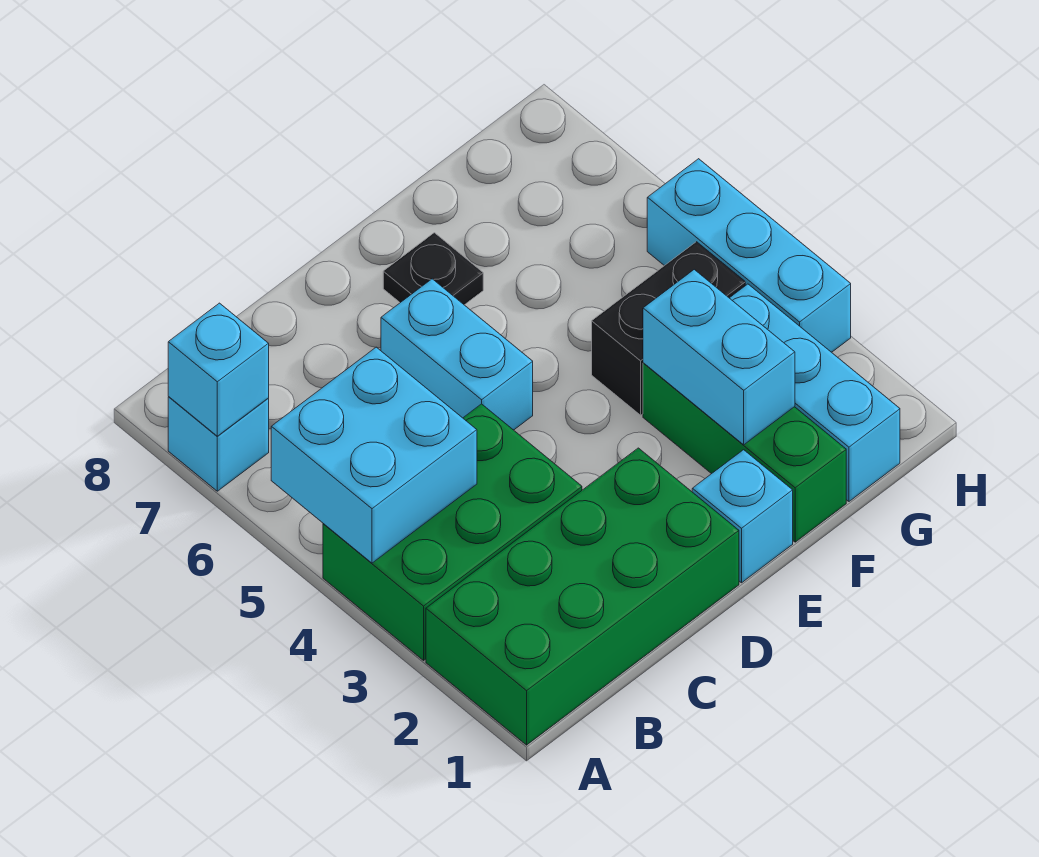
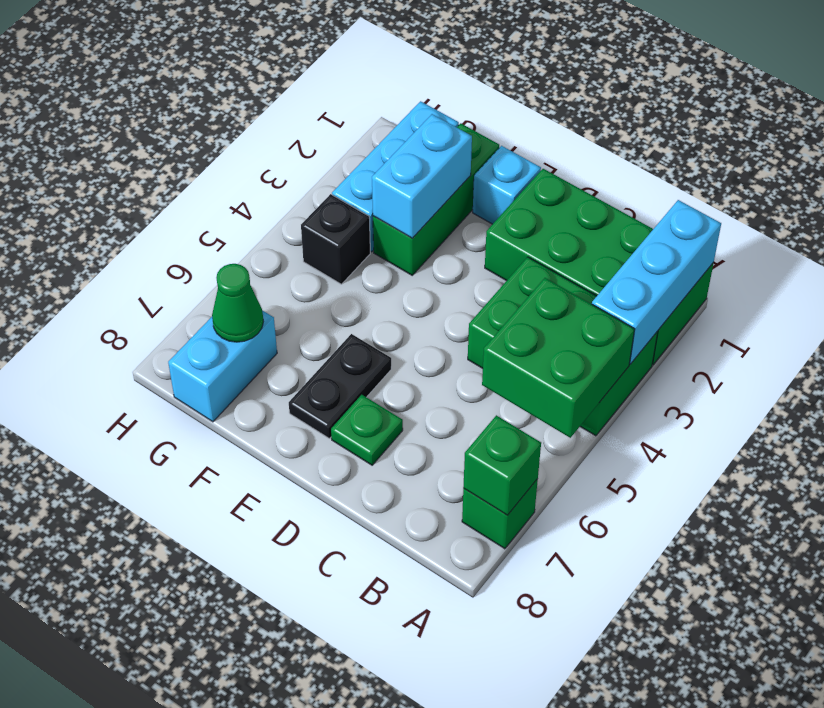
cyan brick A4:B5 level 2 -> green brick A4:B5 level 2
cyan brick A7 level 1 -> green brick A7 level 1
cyan brick A7 level 2 -> green brick A7 level 2
cyan brick D5:D6 level 1 -> cyan brick G7:G8 level 1
none -> green plate D7 level 1
black plate E7 level 1 -> black plate E6:E7 level 1
black brick F4:G4 level 1 -> black brick G4 level 1
none -> green cone G7 level 2
cyan brick H3:H5 level 1 -> cyan brick A1:A3 level 2

